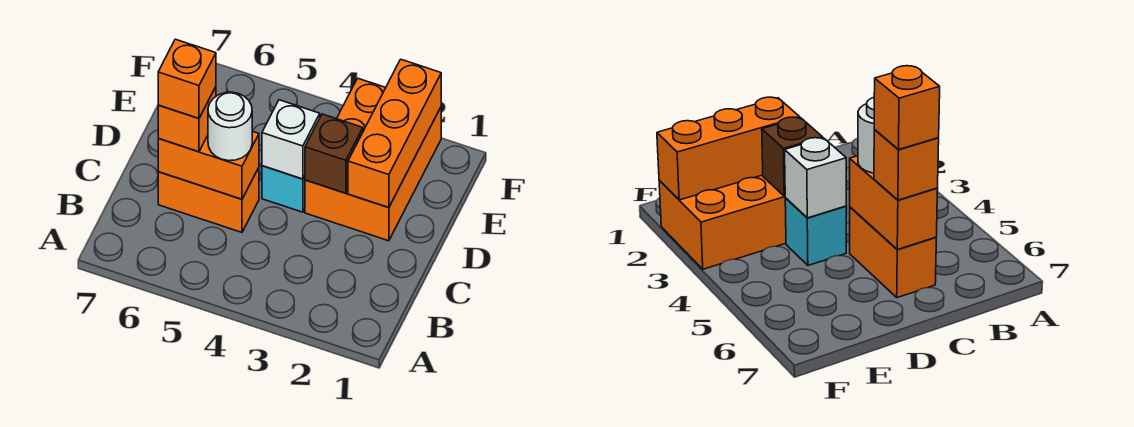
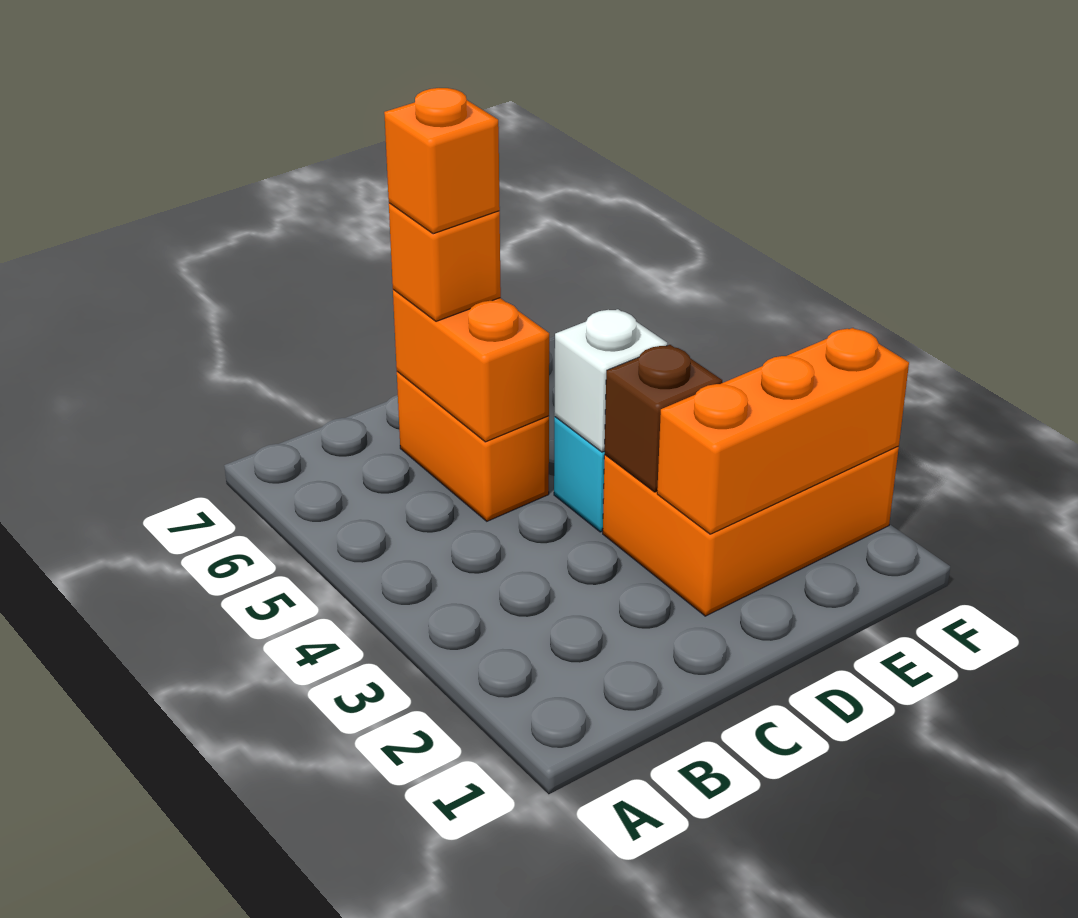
white round brick C5 level 3 -> none

